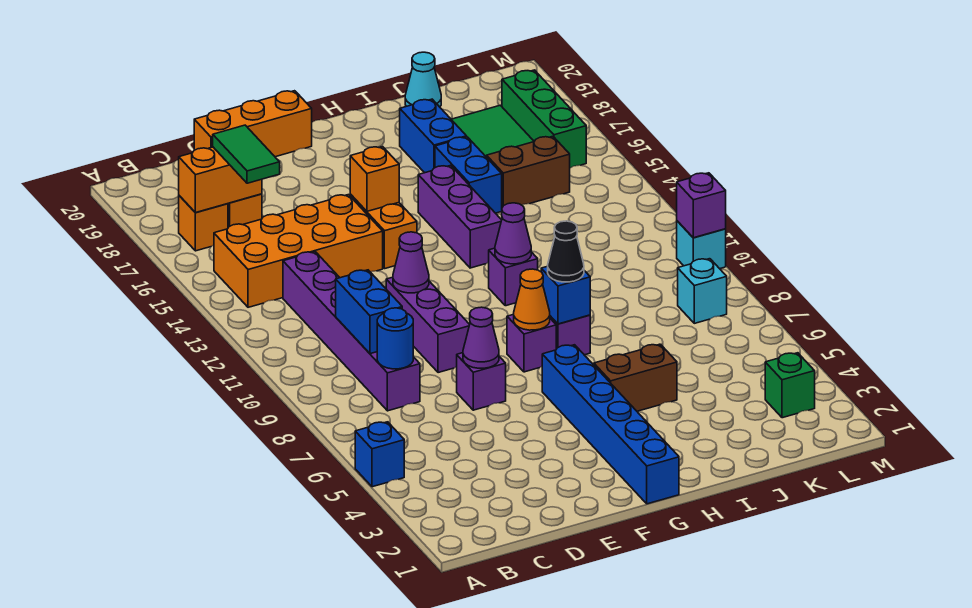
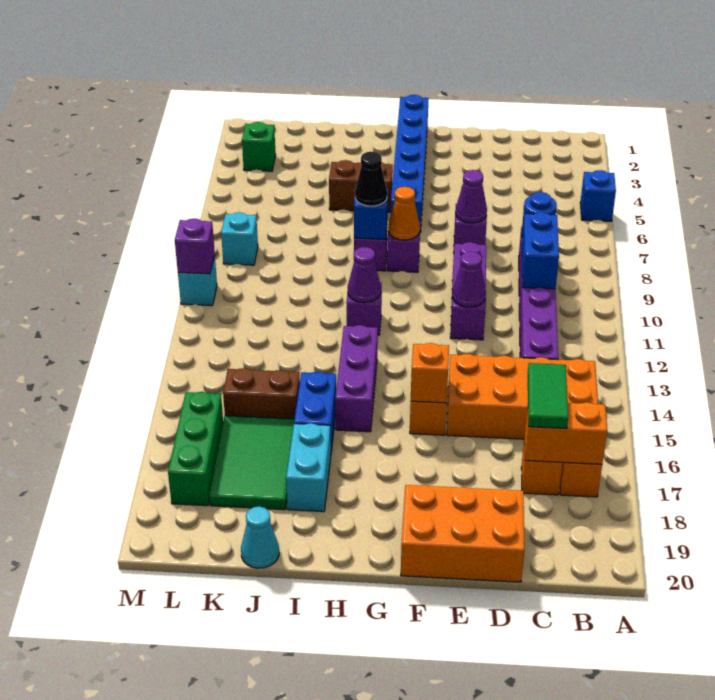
orange brick D20:F20 level 1 -> orange brick D19:F20 level 1
blue brick I17:I18 level 1 -> cyan brick I17:I18 level 1

